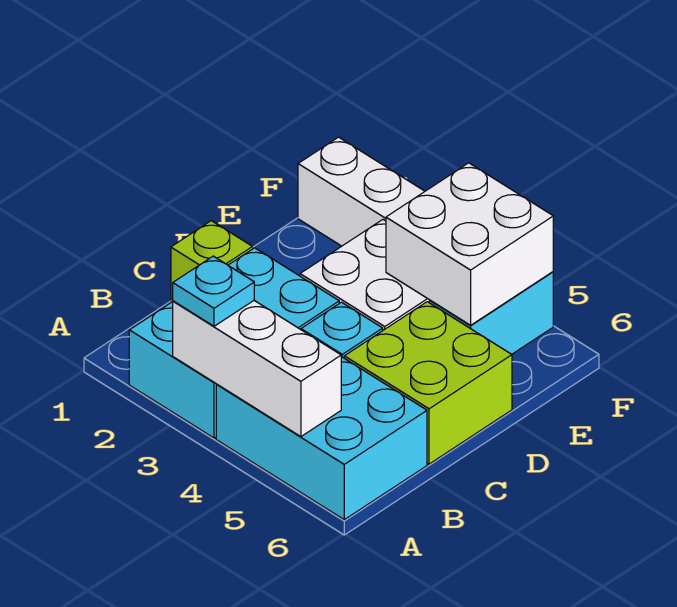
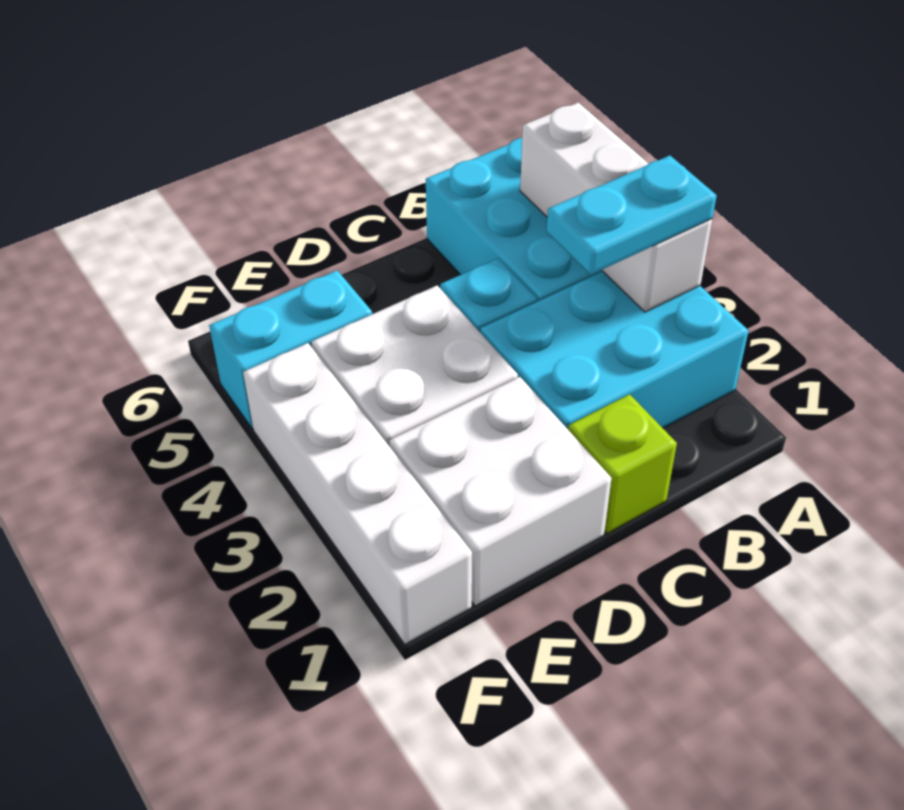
cyan plate A3 level 3 -> cyan plate A3:B3 level 3
lime brick C5:D6 level 1 -> none
white brick E4:F5 level 2 -> white brick D1:E2 level 1

